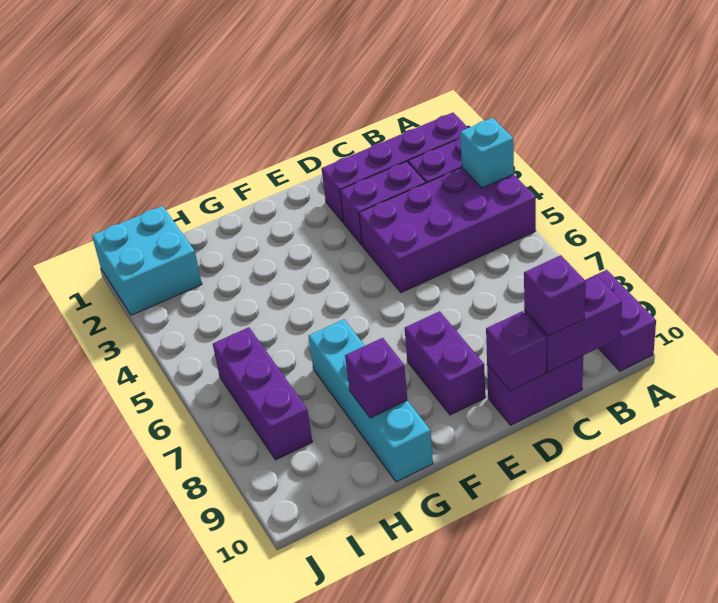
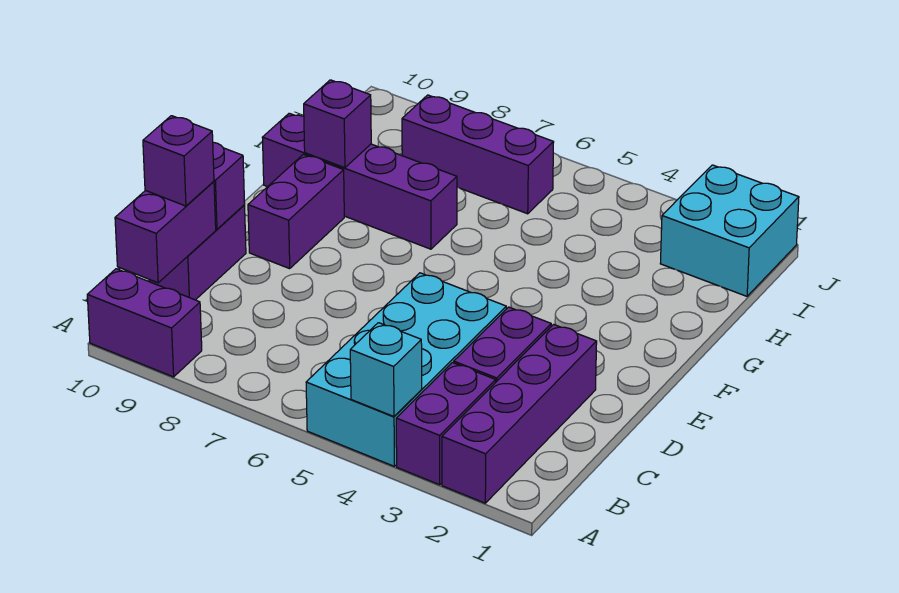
purple brick A4:D5 level 1 -> cyan brick A4:D5 level 1
purple brick E8:E9 level 1 -> purple brick E9:F9 level 1
cyan brick G7:G10 level 1 -> purple brick G7:G10 level 1

